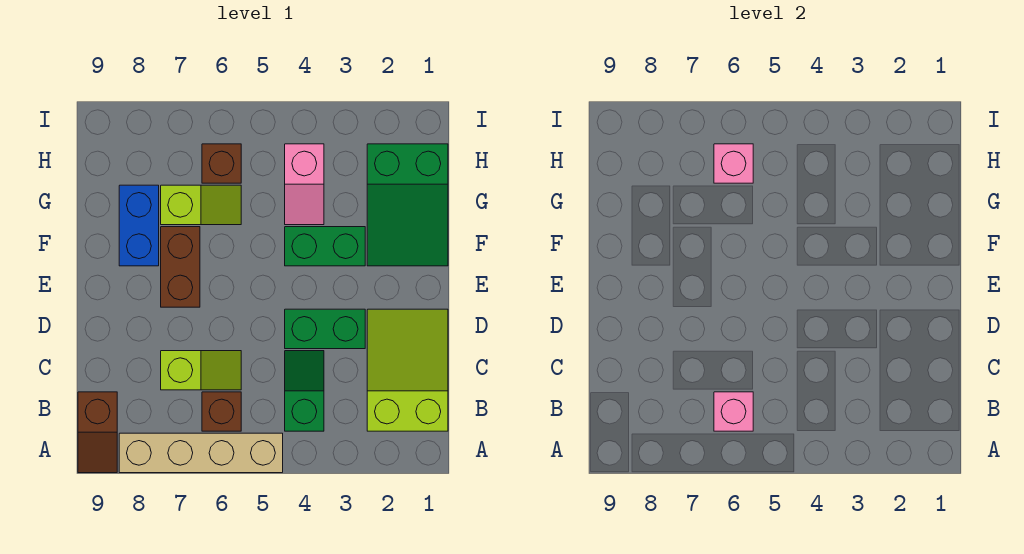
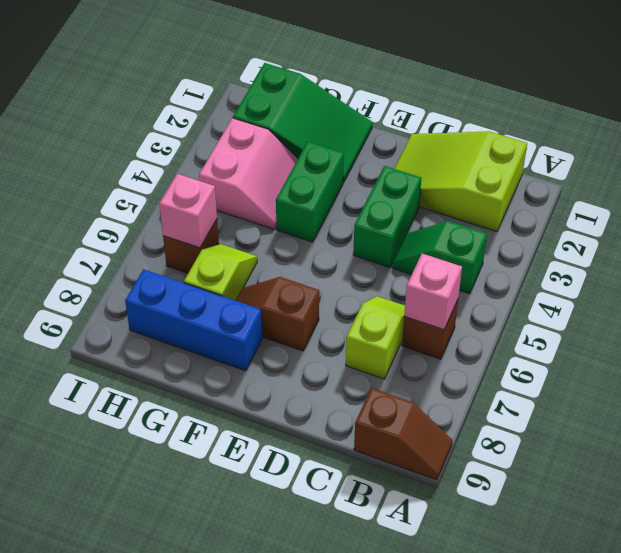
tan brick A5:A8 level 1 -> none
brown brick E7:F7 level 1 -> brown slope E7:F7 level 1 top E
blue brick F8:G8 level 1 -> blue brick F8:H8 level 1
pink slope G4:H4 level 1 top H -> pink slope G3:H4 level 1 top H

